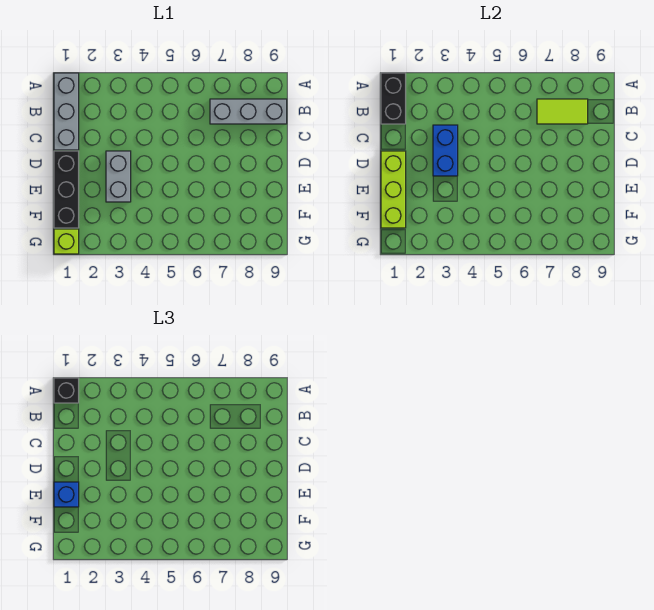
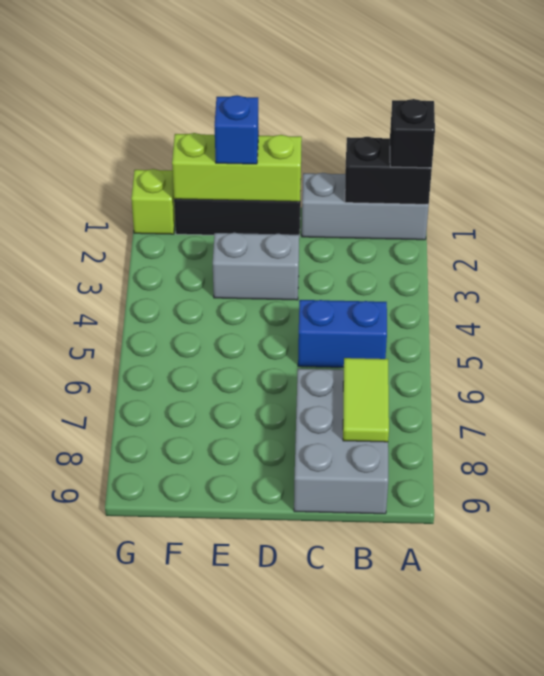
grey brick B7:B9 level 1 -> grey brick B7:C9 level 1
blue brick C3:D3 level 2 -> blue brick B5:C5 level 1

